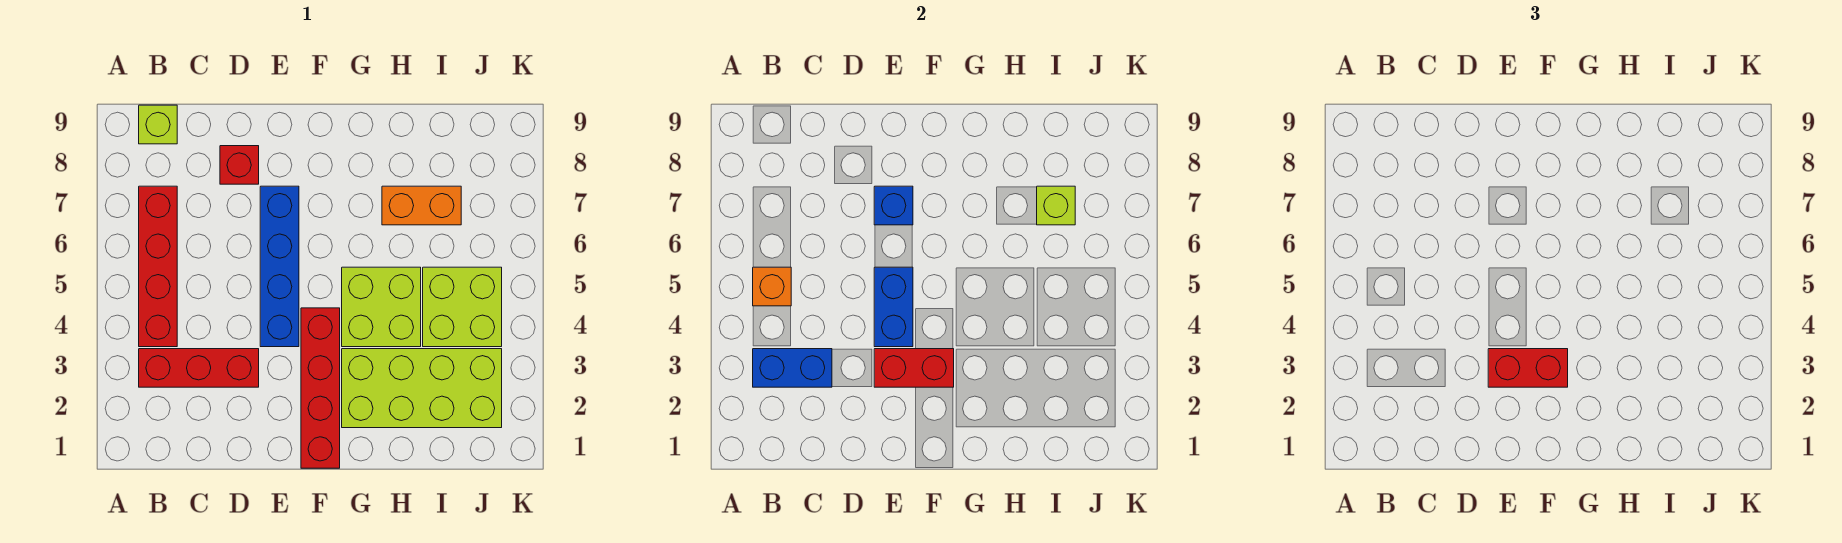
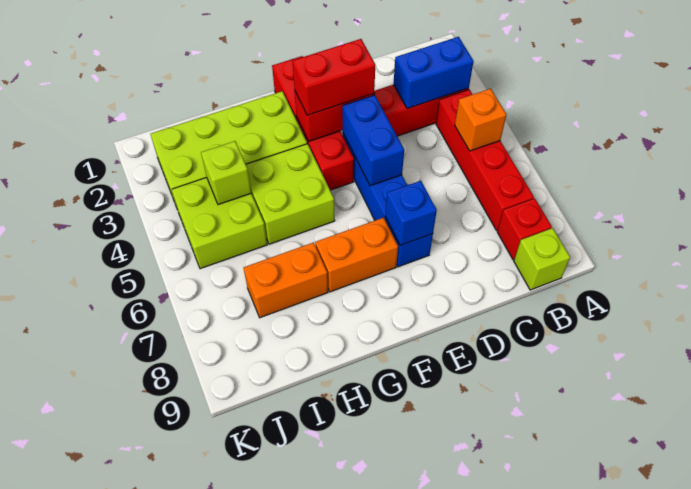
red brick D8 level 1 -> red brick B8 level 1
none -> orange brick F7:G7 level 1
lime brick I7 level 2 -> lime brick I4 level 2

